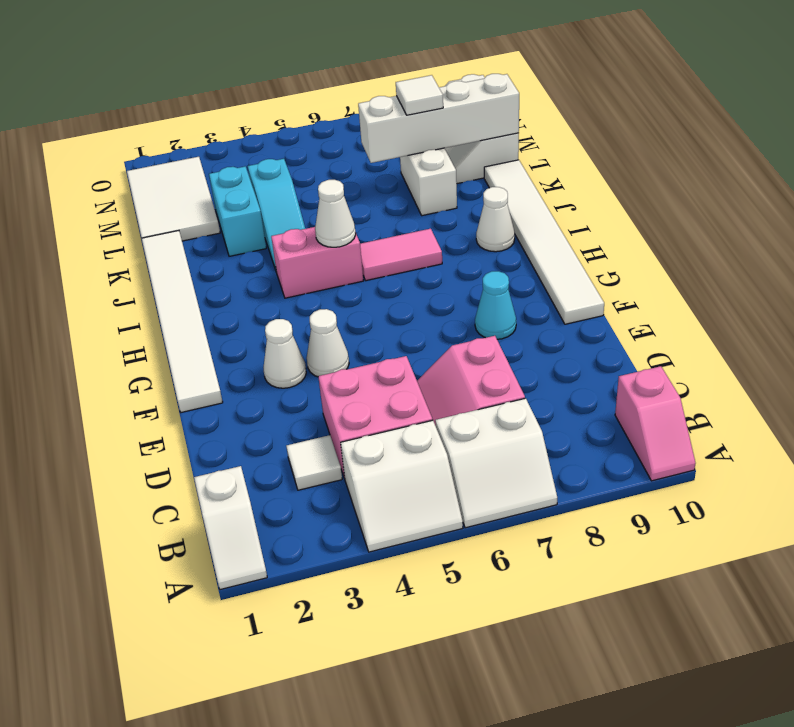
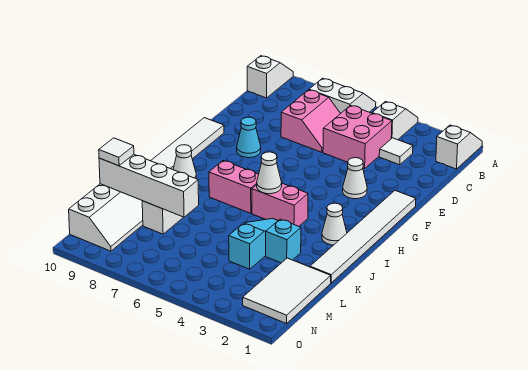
white slope A4:B5 level 1 top B -> white slope A4:B4 level 1 top B
pink slope A10:B10 level 1 top B -> white slope A10:B10 level 1 top B
white cone F4 level 1 -> white cone I2 level 1
pink tile I6:I7 level 1 -> pink brick I6:I7 level 1
cyan brick K3:L3 level 1 -> cyan brick K3 level 1
white tile L8 level 3 -> white tile L10 level 3

